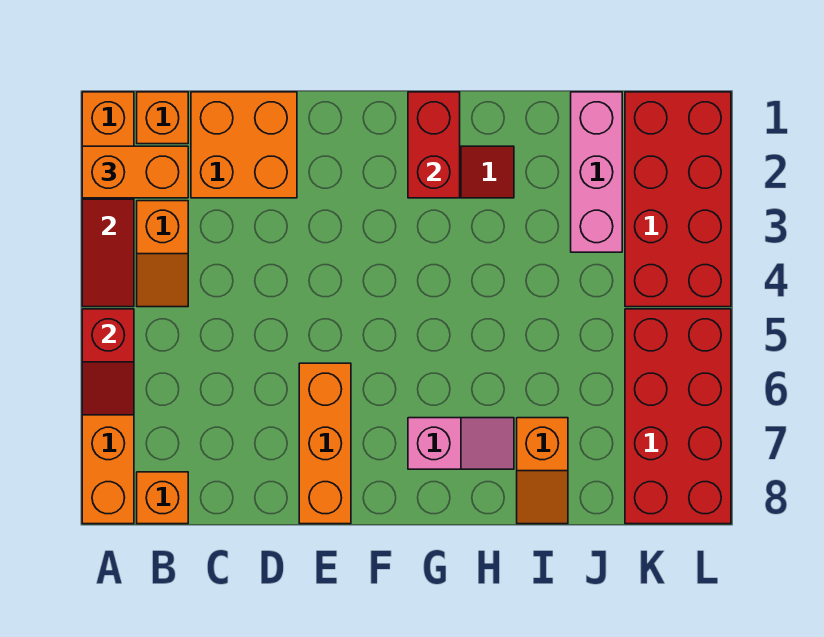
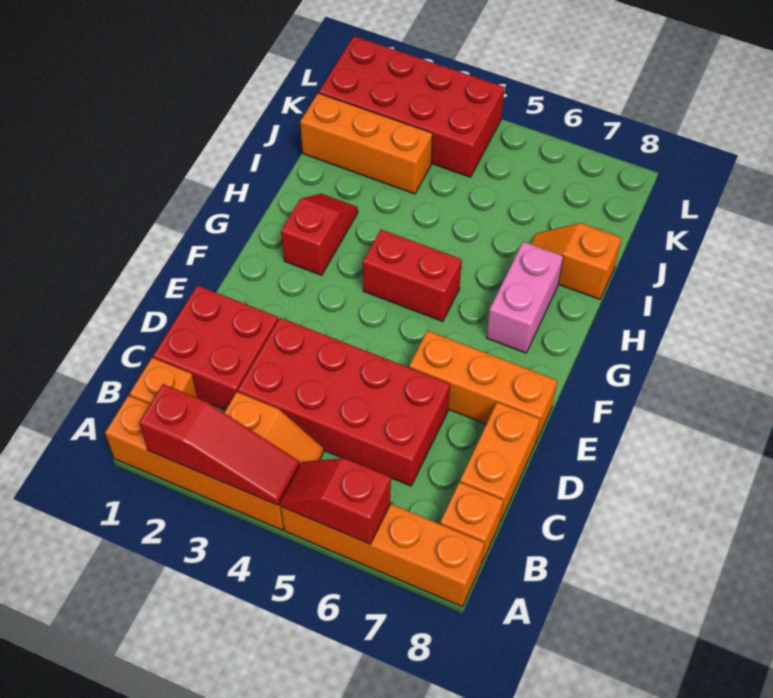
orange brick A2:B2 level 3 -> orange brick C8:D8 level 1
red slope A5:A6 level 2 top 5 -> red slope A5:A6 level 2 top 6
orange brick C1:D2 level 1 -> red brick C1:D2 level 1
red brick G1:G2 level 2 -> red brick G4:G5 level 1
pink slope G7:H7 level 1 top G -> pink brick G7:H7 level 1
orange slope I7:I8 level 1 top 7 -> orange slope I7:I8 level 1 top 8
pink brick J1:J3 level 1 -> orange brick J1:J3 level 1
red brick K5:L8 level 1 -> red brick C3:D6 level 1

